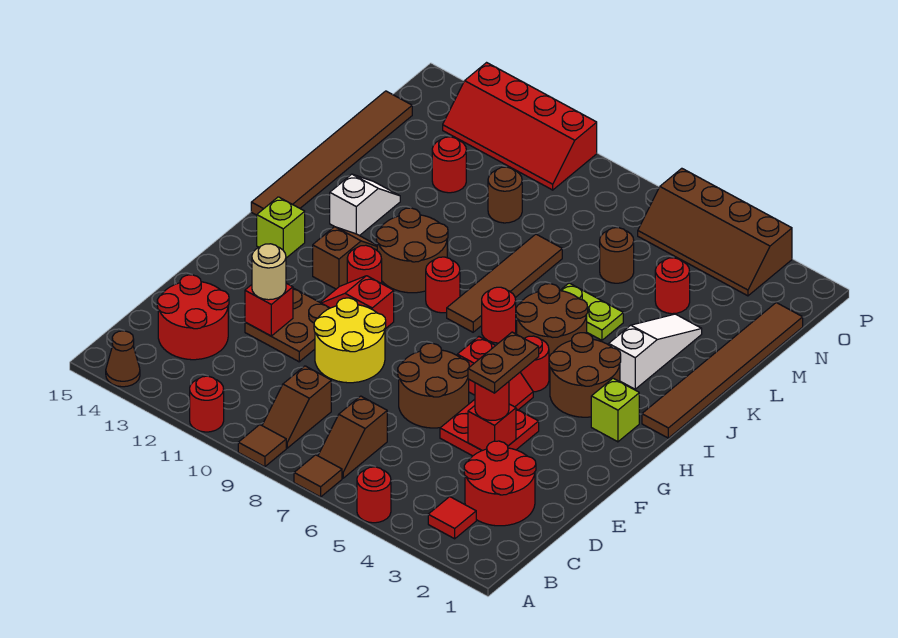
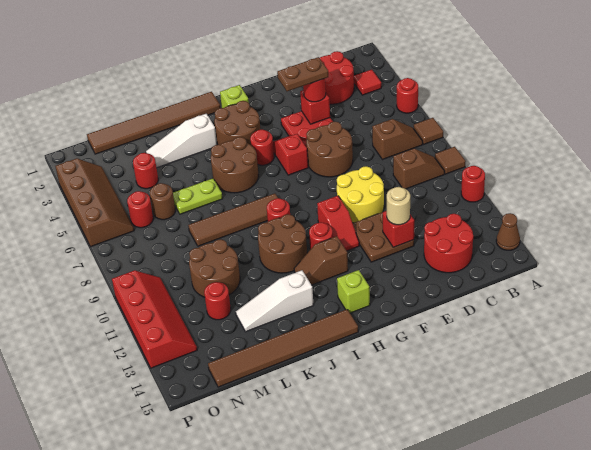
red round brick I7 level 1 -> red round brick N6 level 1
white slope J13:K13 level 1 top J -> white slope J13:L13 level 1 top J
lime plate K5:K6 level 1 -> lime plate K6:L6 level 1
brown round brick M10 level 1 -> brown round brick L10:M11 level 1

